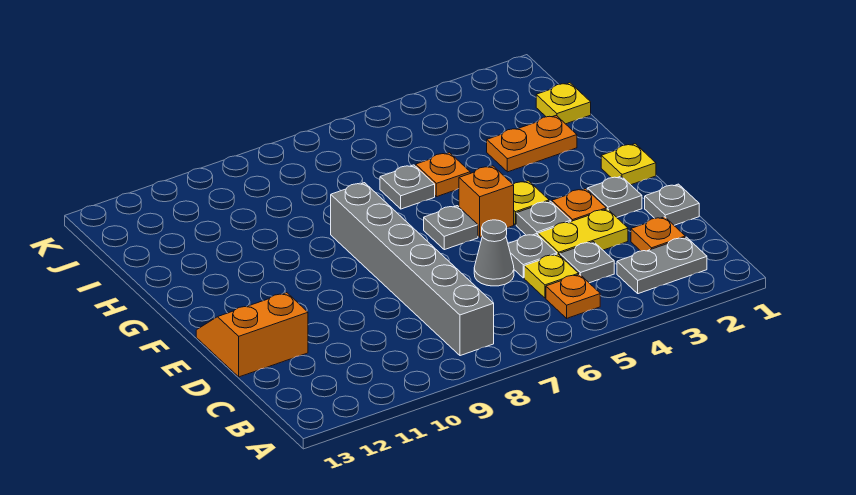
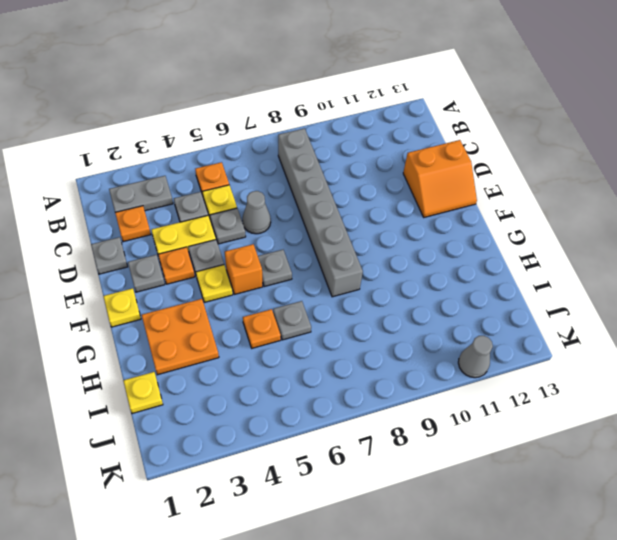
orange plate H2:H3 level 1 -> orange plate G2:H3 level 1
none -> grey cone K11 level 1

